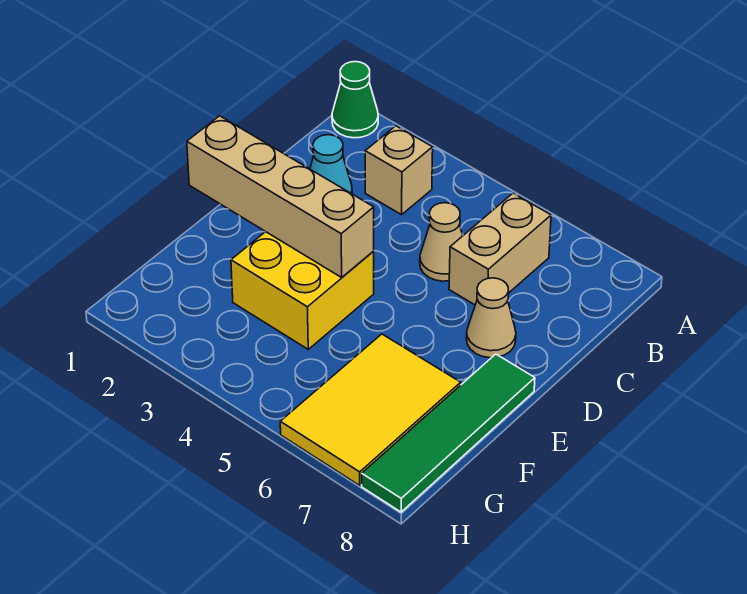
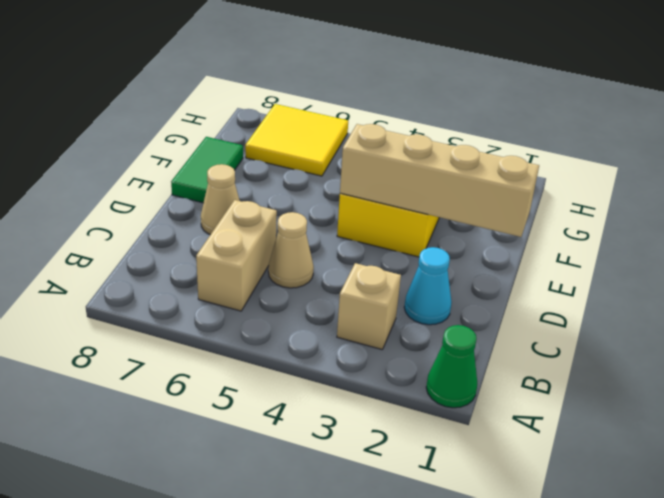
green tile E8:H8 level 1 -> green tile E8:F8 level 1
yellow tile F6:H7 level 1 -> yellow tile G6:H7 level 1

